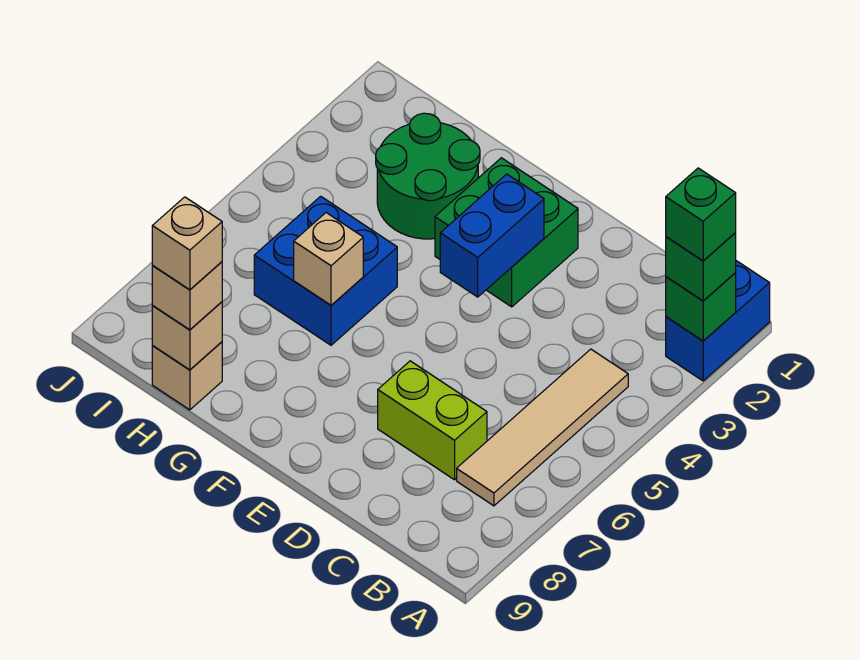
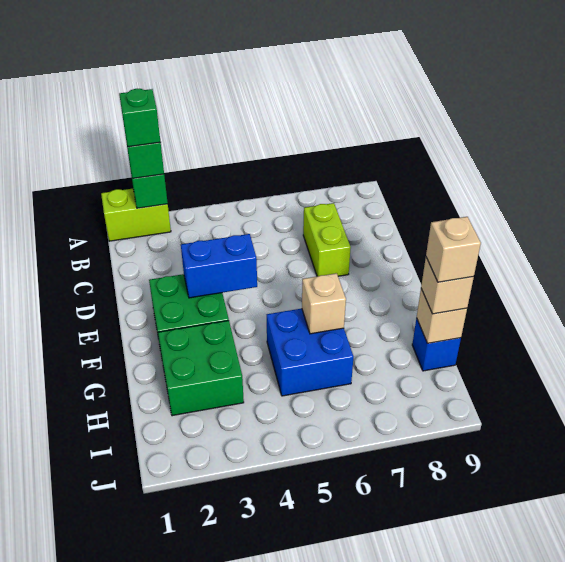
blue brick A1:A2 level 1 -> lime brick A1:A2 level 1
tan tile B4:B7 level 1 -> none
green round brick G2:H3 level 1 -> green brick G2:H3 level 1
tan brick H9 level 1 -> blue brick H9 level 1

